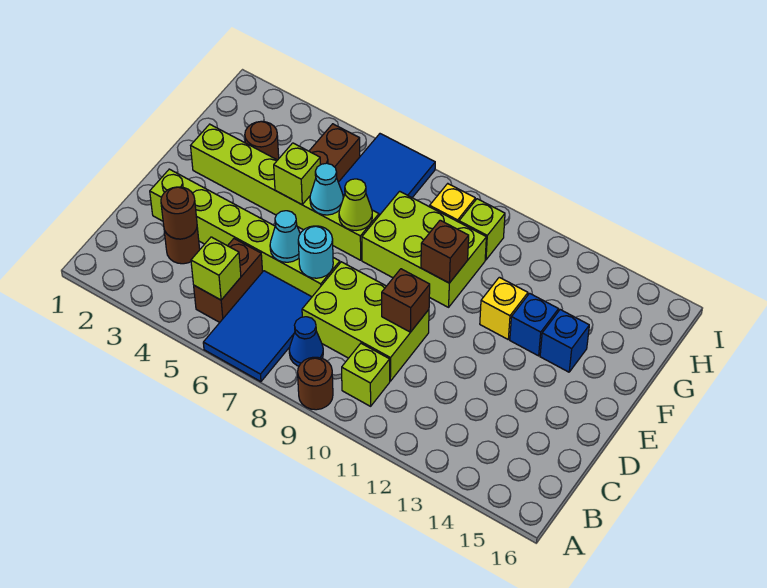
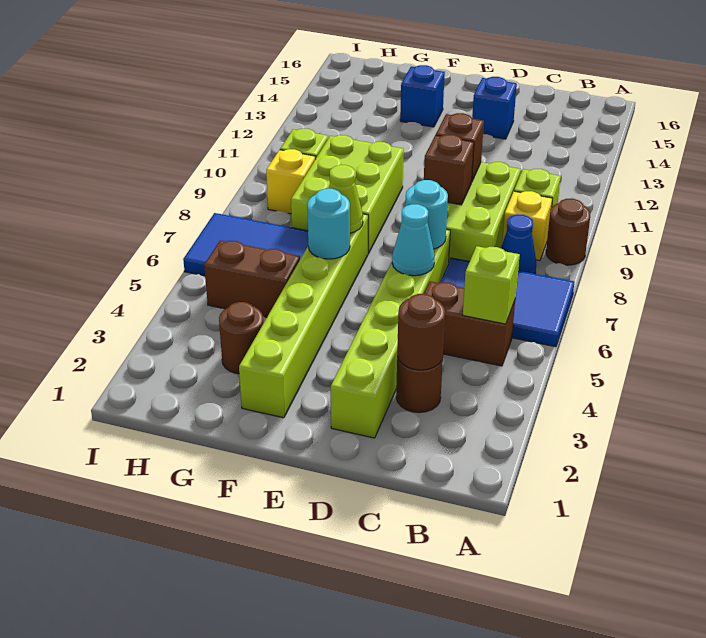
lime brick F5 level 2 -> none
cyan cone F6 level 2 -> cyan round brick F6 level 2
brown brick F10 level 2 -> brown brick D9 level 2
yellow brick F12 level 1 -> yellow brick B9 level 1
blue brick F13 level 1 -> blue brick D14 level 1

